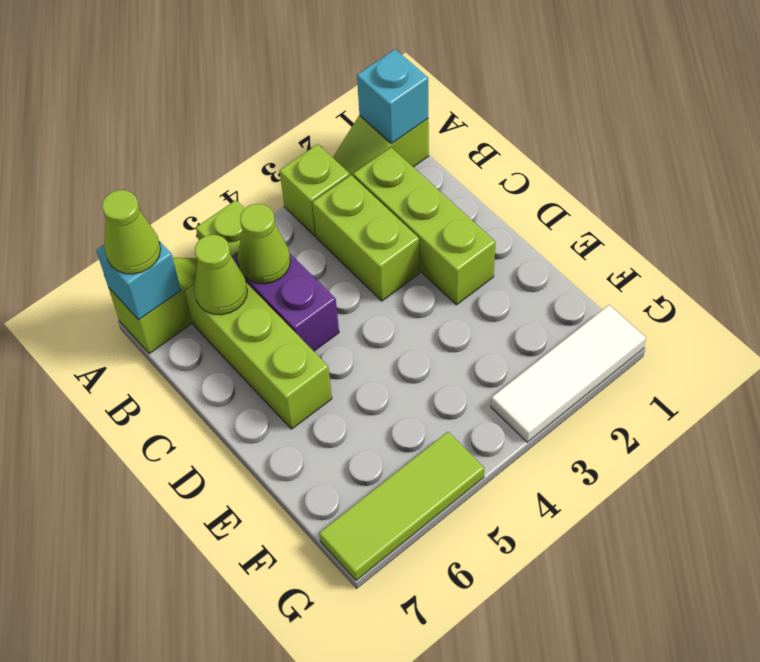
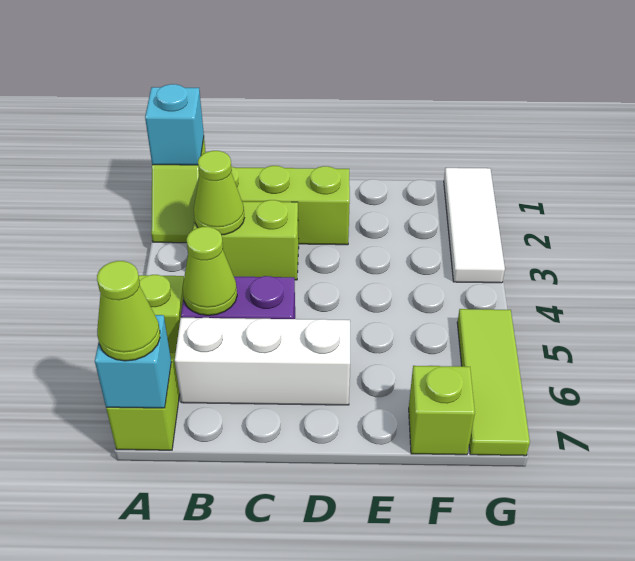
lime brick A3 level 1 -> lime brick F7 level 1
lime brick B6:D6 level 1 -> white brick B6:D6 level 1
lime cone B6 level 2 -> lime cone B3 level 2

